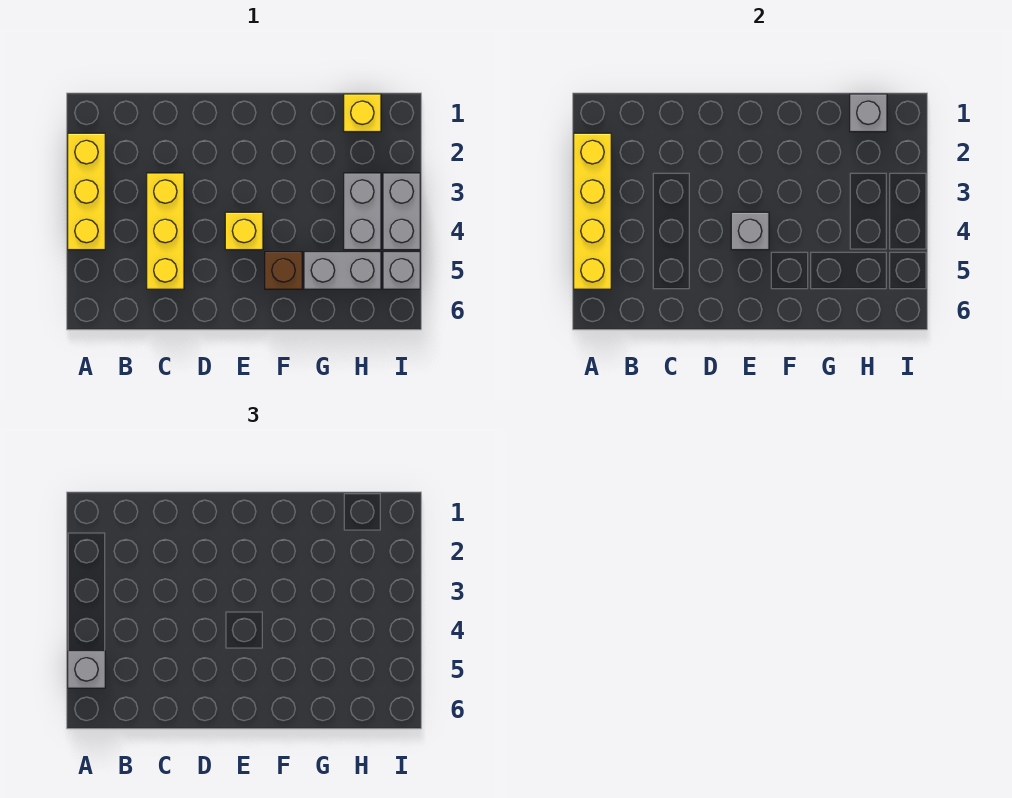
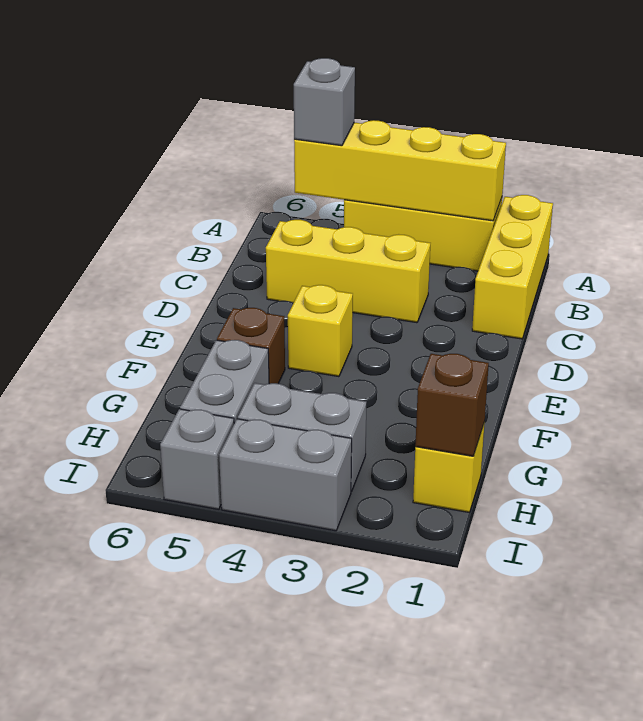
none -> yellow brick A1:C1 level 1
grey brick E4 level 2 -> none
grey brick H1 level 2 -> brown brick H1 level 2

